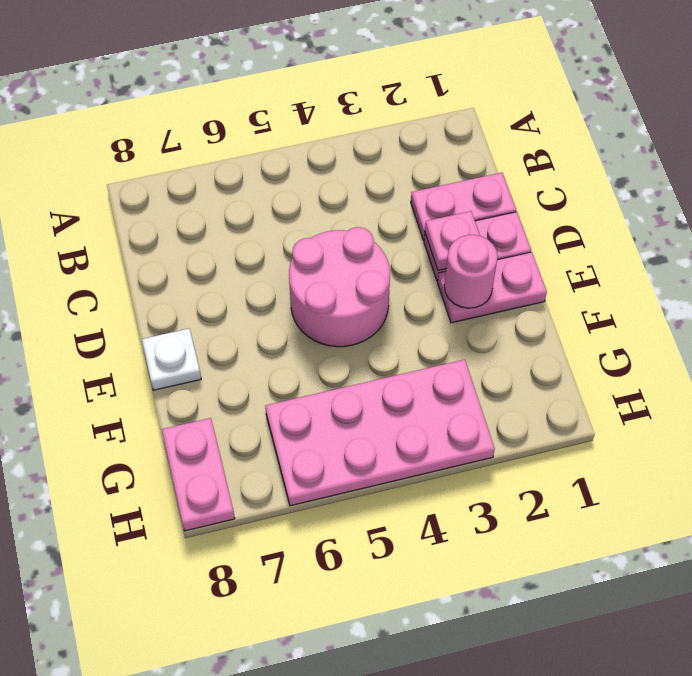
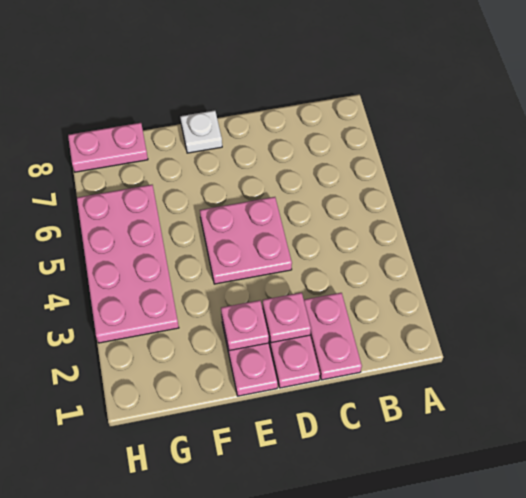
pink round brick D4:E5 level 1 -> pink plate D4:E5 level 1
pink round brick E2 level 2 -> pink plate E2 level 2

